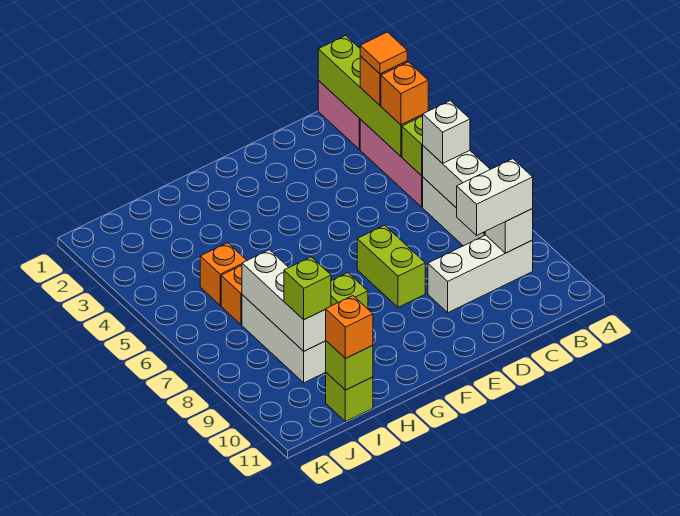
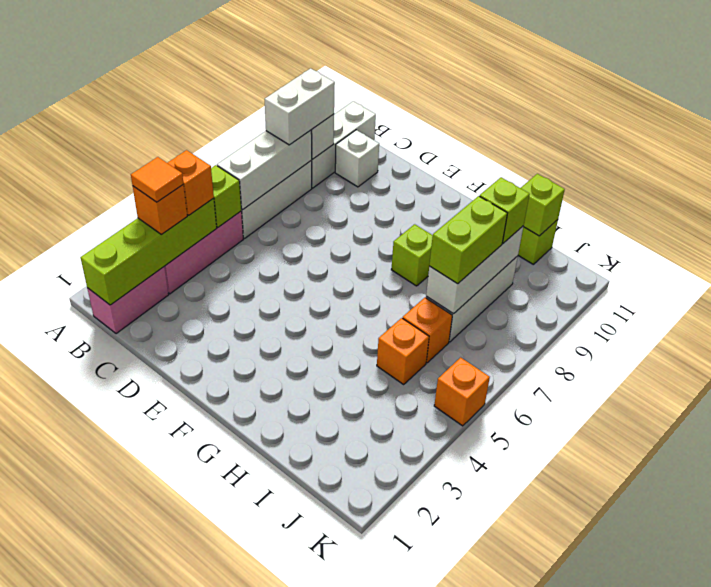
white brick B6 level 3 -> white brick C10 level 1
white brick B9:D9 level 1 -> white brick B9:B11 level 1
white brick B9:C9 level 3 -> white brick B8:B9 level 3
lime brick E7:E8 level 1 -> lime brick I7:I8 level 3
orange brick I11 level 3 -> orange brick K5 level 1

